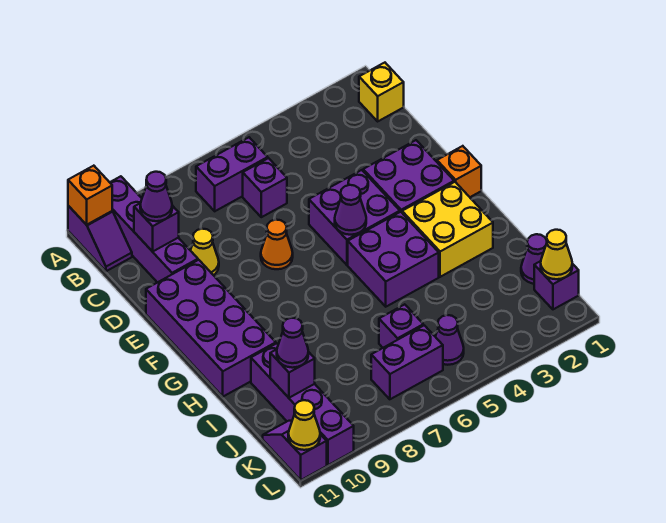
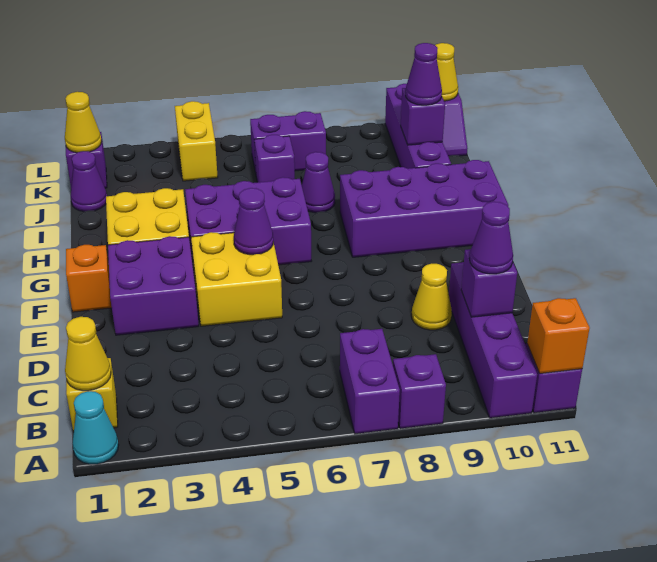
none -> cyan cone A1 level 1
none -> yellow cone B1 level 2
purple brick B6:B7 level 1 -> purple brick A7:B7 level 1
purple brick C6 level 1 -> purple brick A8 level 1
purple brick E4:F5 level 1 -> yellow brick E4:F5 level 1
orange cone E7 level 1 -> none
purple brick E10:H11 level 1 -> purple brick G8:H11 level 1
purple brick G4:H5 level 1 -> purple brick G4:H6 level 1
none -> yellow brick K4:L4 level 1
purple cone K5 level 1 -> purple cone I7 level 1

